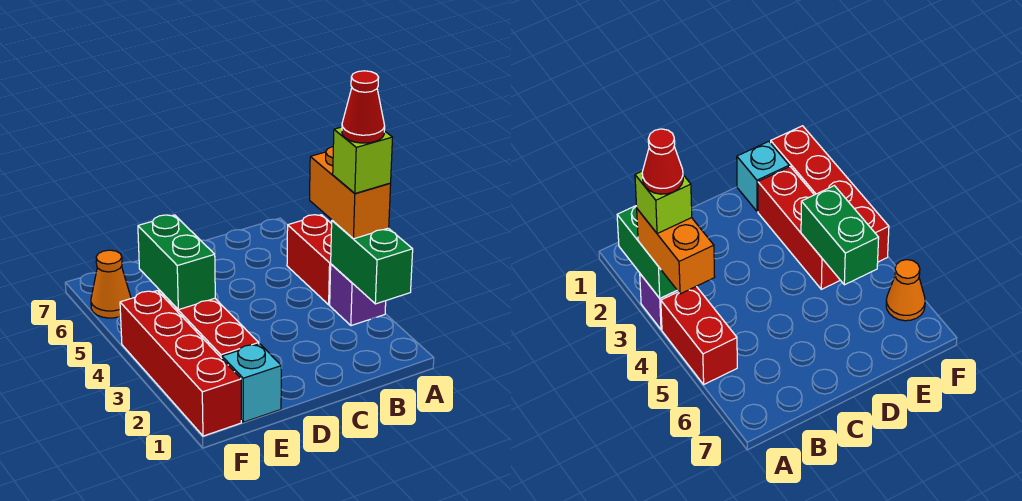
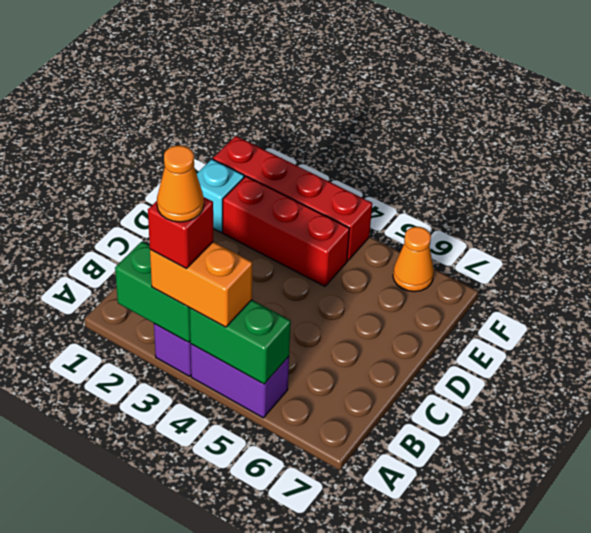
lime brick A3 level 4 -> red brick A3 level 4
red cone A3 level 5 -> orange cone A3 level 5
red brick A4:A5 level 1 -> purple brick A4:A5 level 1
green brick E4:E5 level 2 -> green brick A4:A5 level 2

